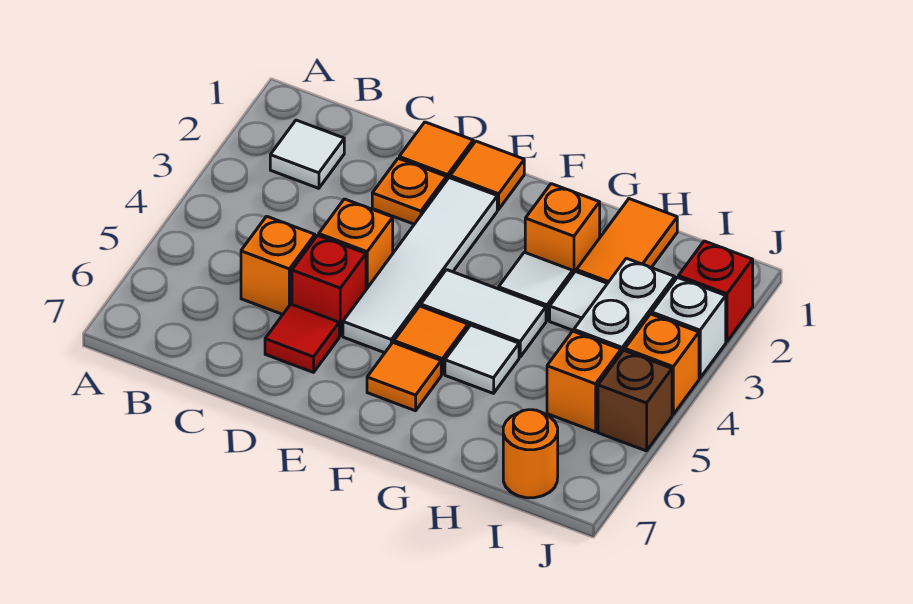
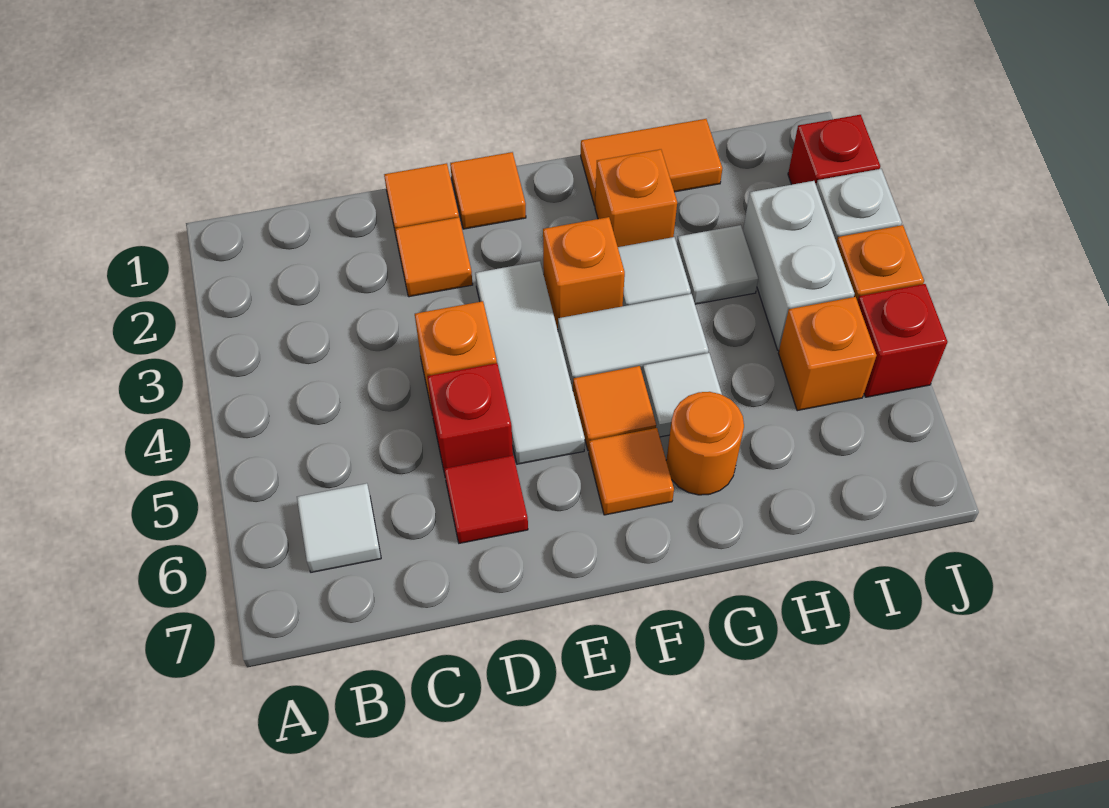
white tile B2 level 1 -> white tile B6 level 1
orange brick C5 level 1 -> orange brick F3 level 1
orange plate D2 level 1 -> orange tile D2 level 1
white tile E2:E5 level 1 -> white tile E3:E5 level 1
orange tile H1:H2 level 1 -> orange tile G1:H1 level 1
orange round brick I7 level 1 -> orange round brick G6 level 1
brown brick J5 level 1 -> red brick J5 level 1

